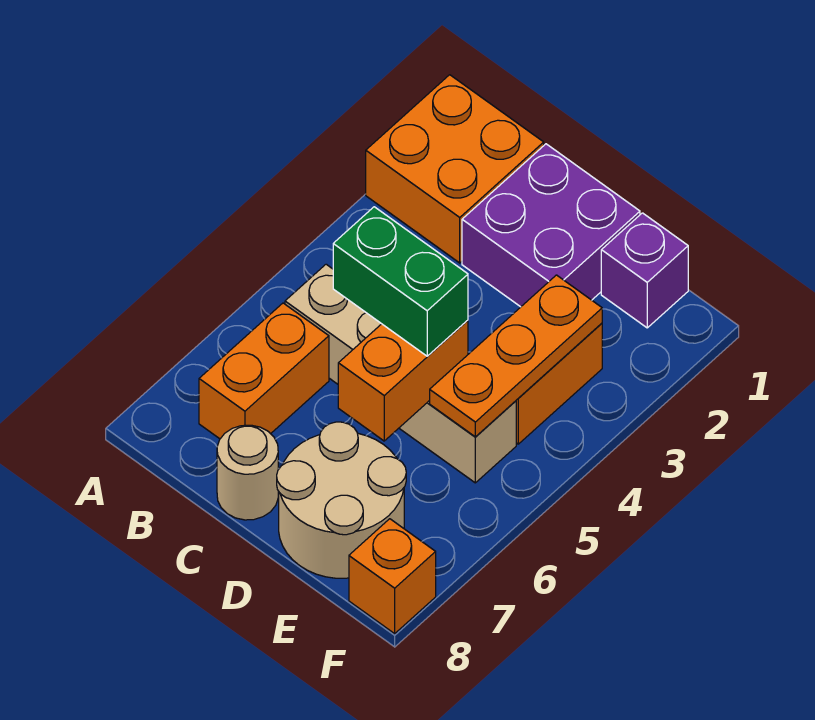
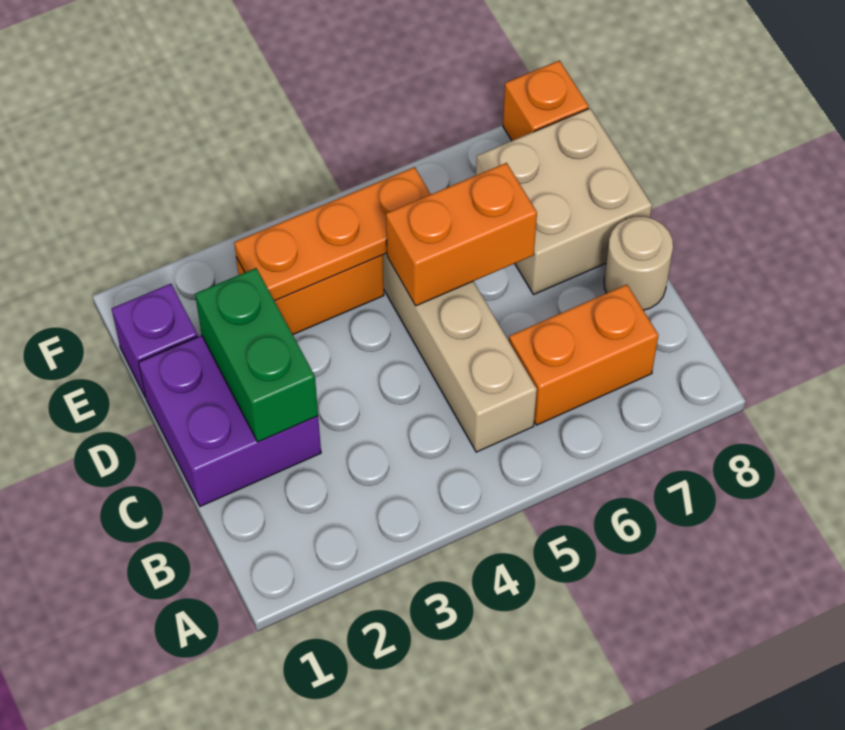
orange brick A1:B2 level 1 -> none
green brick C5:D5 level 3 -> green brick C2:D2 level 2
tan round brick D7:E8 level 1 -> tan brick D7:E8 level 1

